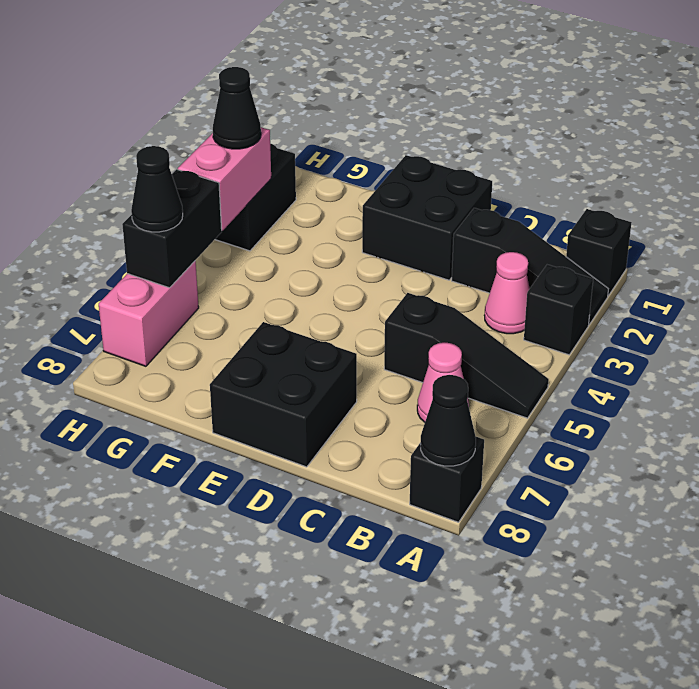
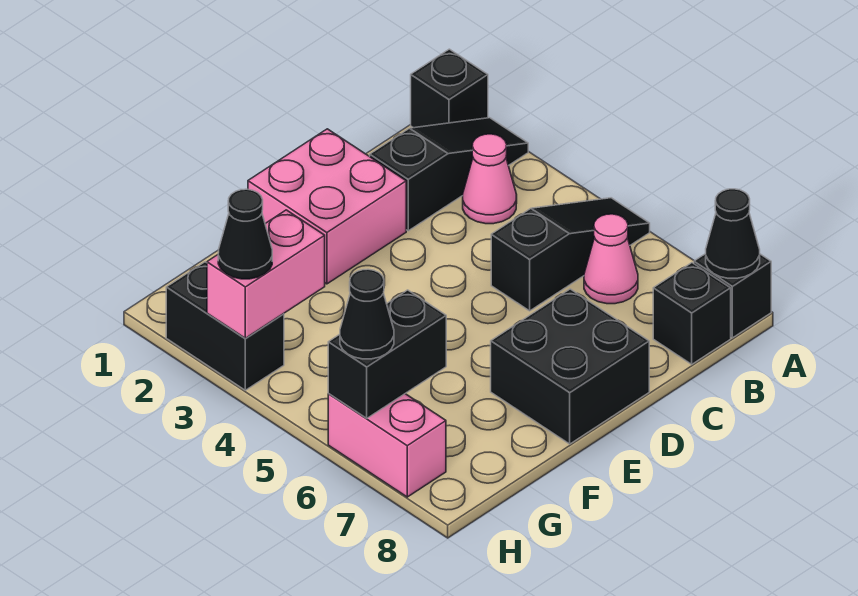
black brick A3 level 1 -> black brick B8 level 1
black brick D1:E2 level 1 -> pink brick D1:E2 level 1
pink brick H3:H4 level 2 -> pink brick G3:H3 level 2
black brick H5:H6 level 2 -> black brick G6:H6 level 2

